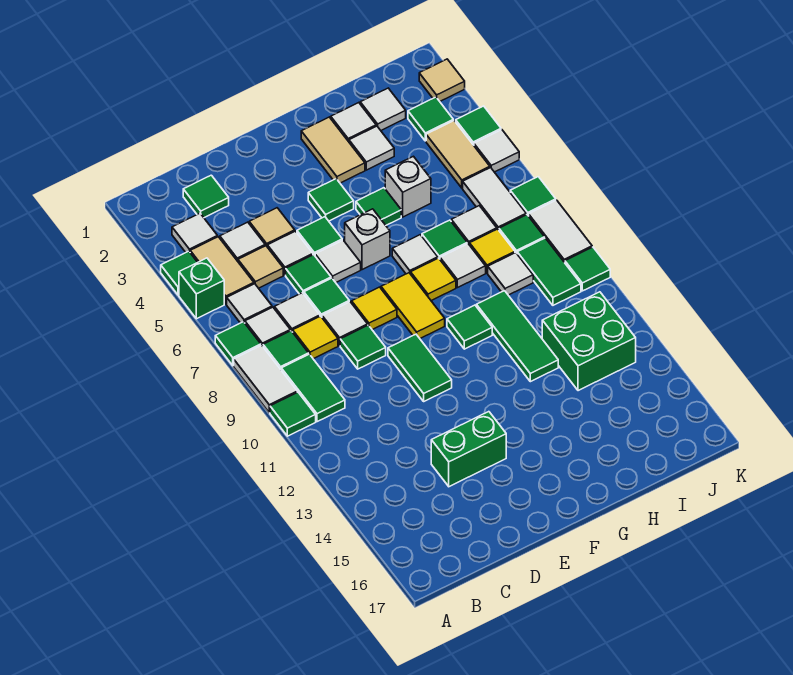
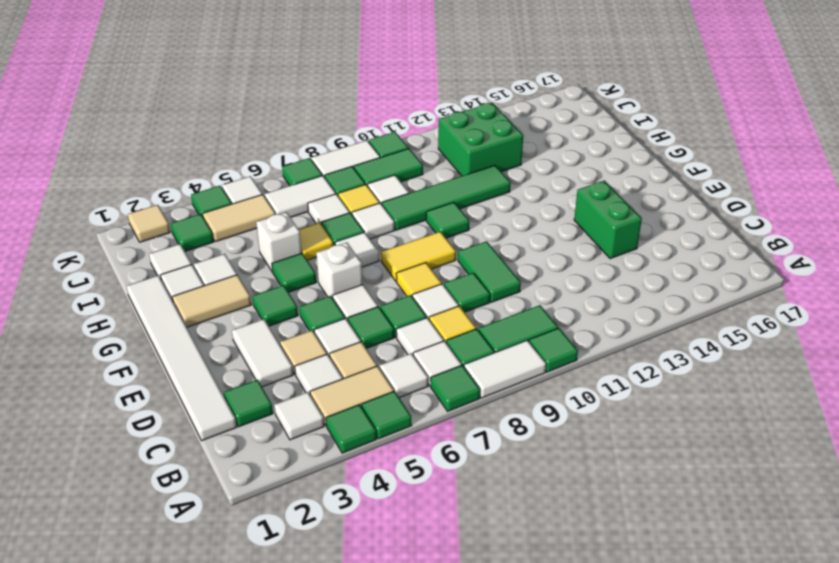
green brick A5 level 1 -> green tile A5 level 1
none -> white tile C1:H1 level 1
none -> white tile D3:E3 level 1
green tile E10:E11 level 1 -> green tile D10:E10 level 1
yellow tile G8 level 1 -> yellow tile H6 level 1
green tile H10:H12 level 1 -> green tile H9:H12 level 1

